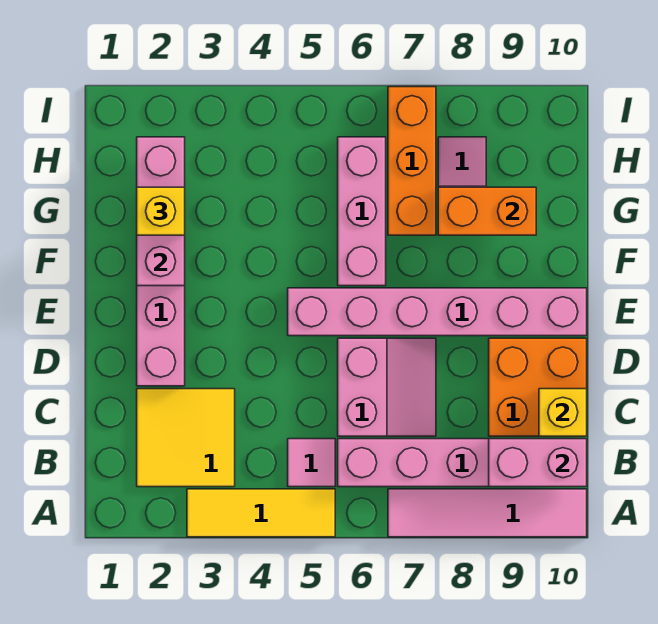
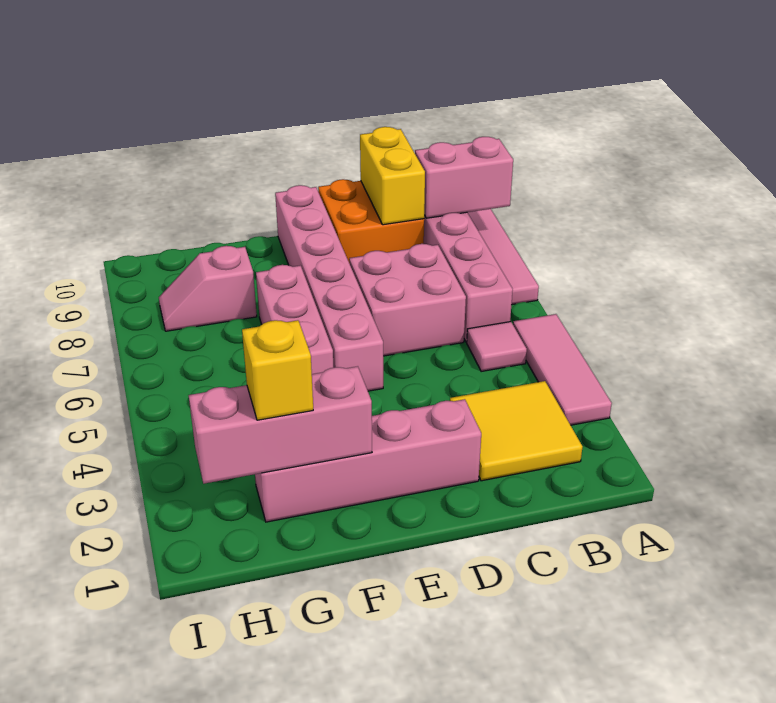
yellow tile A3:A5 level 1 -> pink tile A3:A5 level 1
pink brick B9:B10 level 2 -> pink brick A9:B9 level 2
pink slope C6:D7 level 1 top 6 -> pink brick C6:D7 level 1
yellow brick C10 level 2 -> yellow brick C9:C10 level 2
pink brick F6:H6 level 1 -> pink brick F5:F7 level 1
orange brick G7:I7 level 1 -> none
orange brick G8:G9 level 2 -> none

